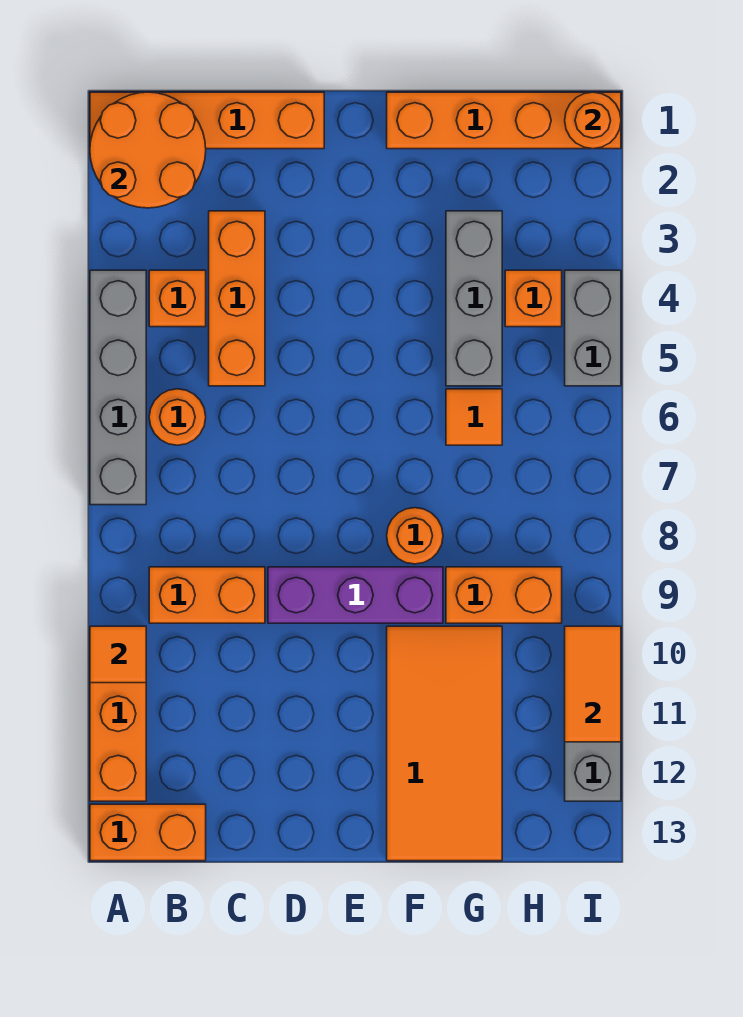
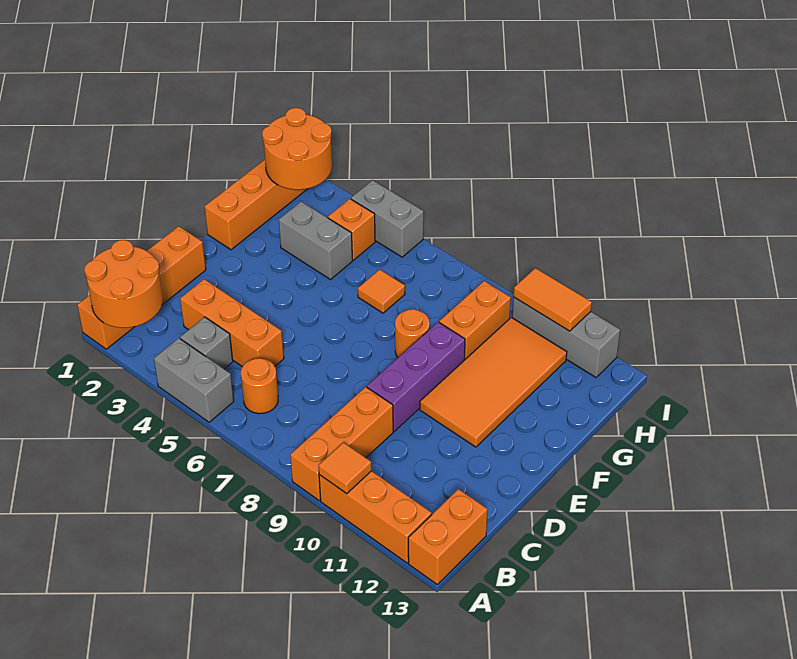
grey brick A4:A7 level 1 -> grey brick A4:A5 level 1
orange brick B4 level 1 -> grey brick B4 level 1
orange brick B9:C9 level 1 -> orange brick A9:C9 level 1
orange tile F10:G13 level 1 -> orange tile E10:H11 level 1
grey brick G3:G5 level 1 -> grey brick G3:G4 level 1
orange round brick I1 level 2 -> orange round brick H1:I2 level 2

